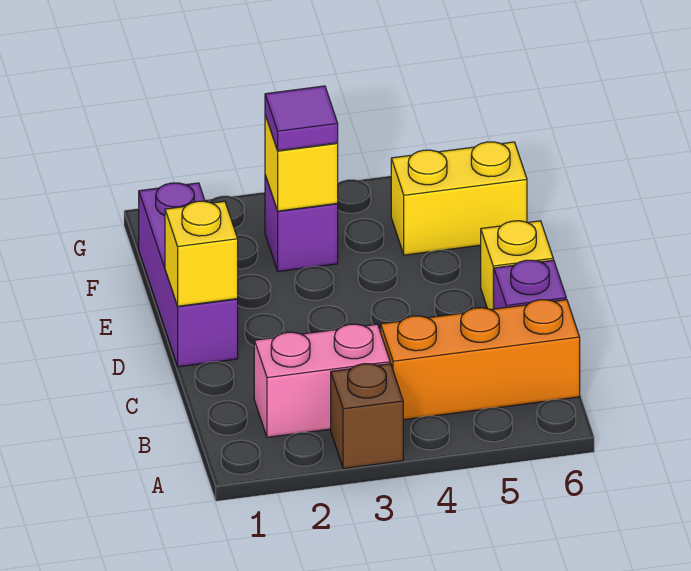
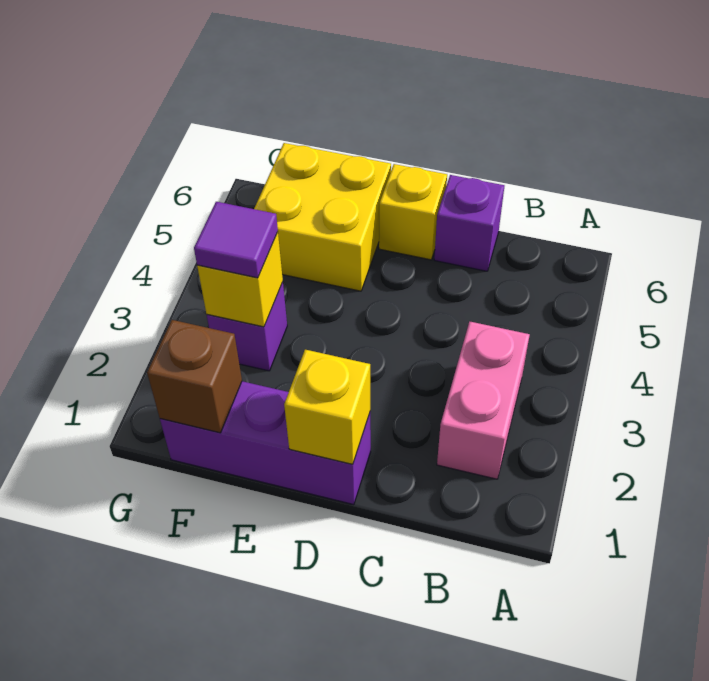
brown brick A3 level 1 -> brown brick F1 level 2
orange brick B4:B6 level 1 -> none
yellow brick F5:F6 level 1 -> yellow brick E5:F6 level 1

